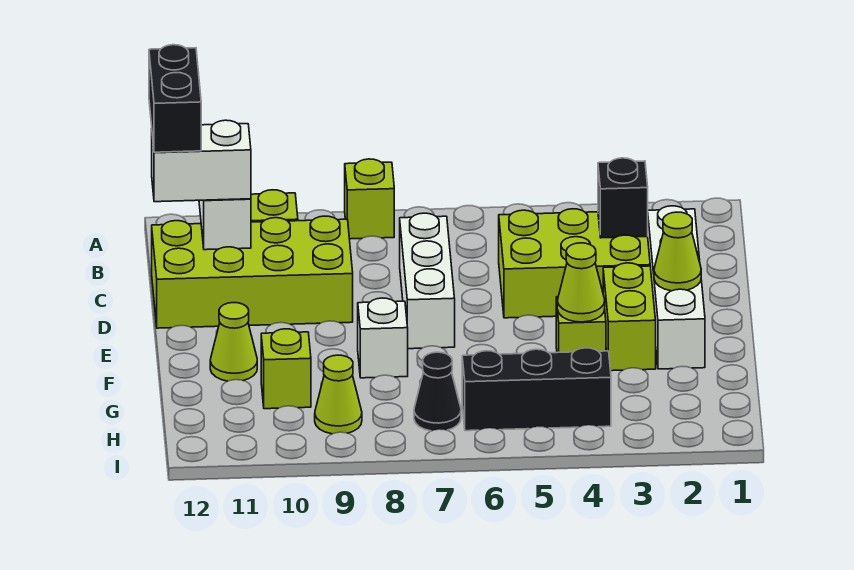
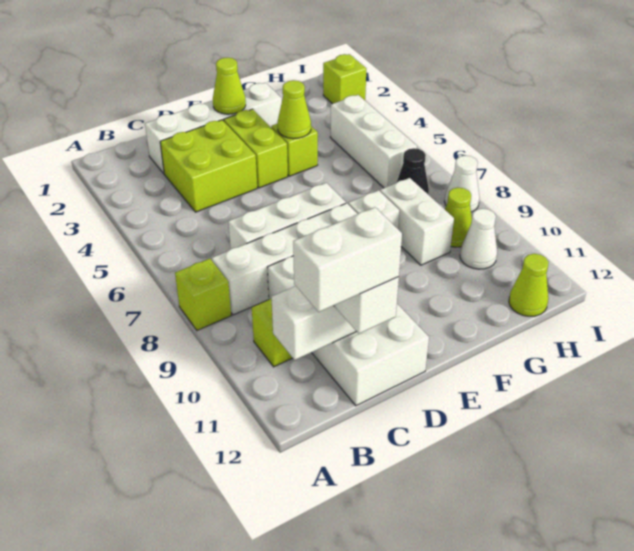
none -> white brick B8:E8 level 1
black brick B12:C12 level 4 -> white brick B12:C12 level 4
lime brick C3:D5 level 1 -> lime brick C3:D4 level 1
black brick C3 level 2 -> none
lime brick C9:D12 level 1 -> white brick C9:D12 level 1
lime brick E3:F3 level 1 -> lime brick E3:E4 level 1
lime cone F11 level 1 -> lime cone H12 level 1
none -> white brick G8:G9 level 1
lime brick G10 level 1 -> lime brick I2 level 1
black brick H4:H6 level 1 -> white brick H4:H6 level 1
none -> white cone H10 level 1
none -> white cone I8 level 1

